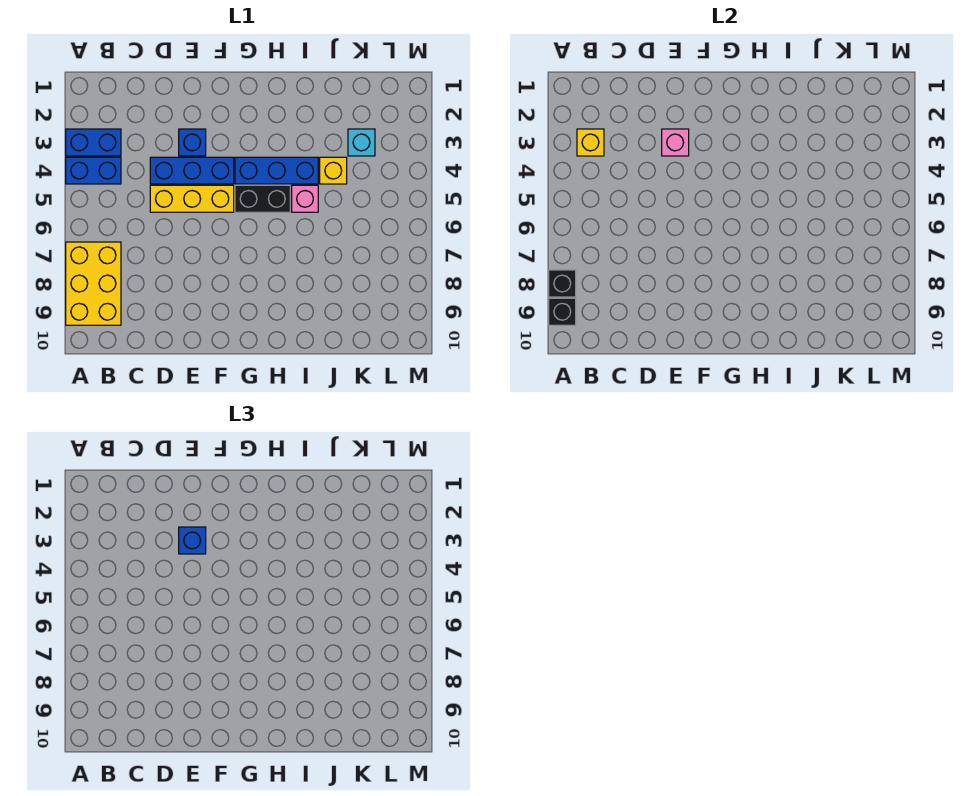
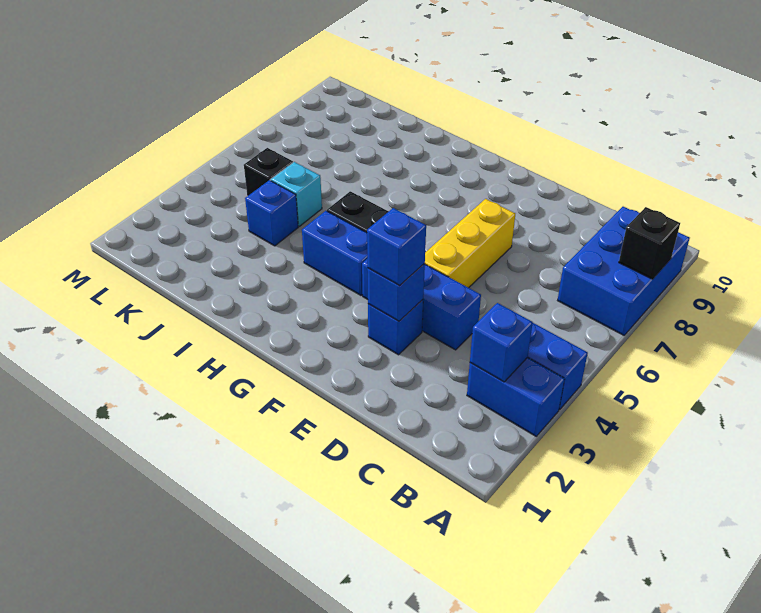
yellow brick A7:B9 level 1 -> blue brick A7:B9 level 1
black brick A9 level 2 -> black brick K5 level 1
yellow brick B3 level 2 -> blue brick B3 level 2
yellow brick D5:F5 level 1 -> yellow brick E5:E7 level 1
pink brick E3 level 2 -> blue brick E3 level 2
blue brick G4:I4 level 1 -> blue brick G4:H4 level 1
pink brick I5 level 1 -> none
yellow brick J4 level 1 -> blue brick J4 level 1
cyan brick K3 level 1 -> cyan brick J5 level 1

